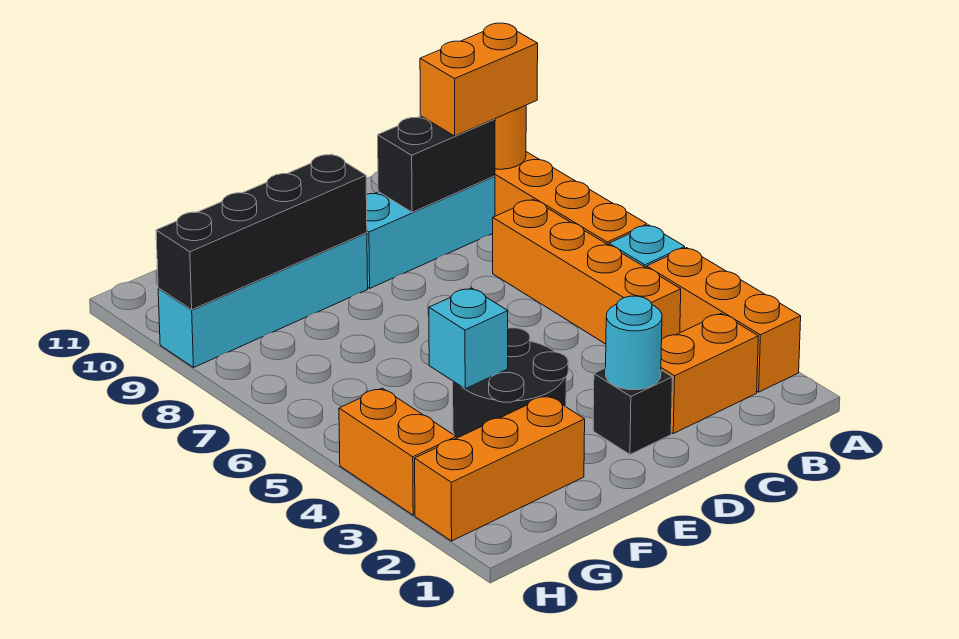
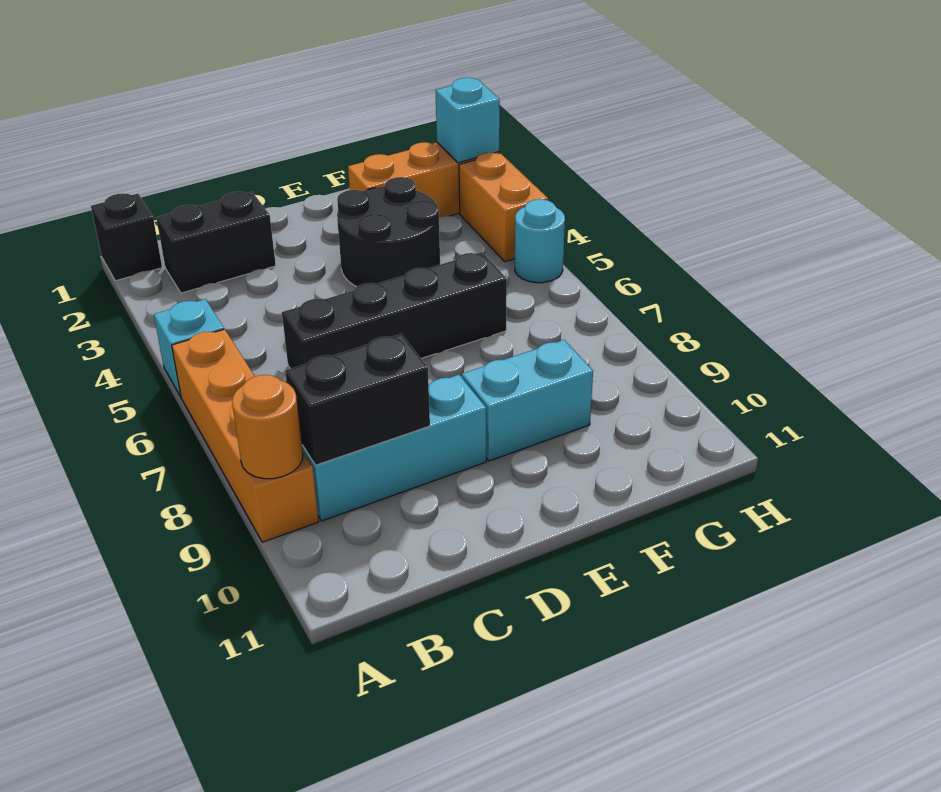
orange brick A2:A4 level 1 -> none
orange brick A9:B9 level 3 -> none
orange brick B2:C2 level 1 -> black brick B2:C2 level 1
orange brick B4:B7 level 1 -> none
black brick D2 level 1 -> black brick A1 level 1
cyan round brick D2 level 2 -> cyan round brick H5 level 1
cyan brick E9:H9 level 1 -> cyan brick E9:F9 level 1
black brick E9:H9 level 2 -> black brick C6:F6 level 1
cyan brick F4 level 2 -> cyan brick H2 level 2

